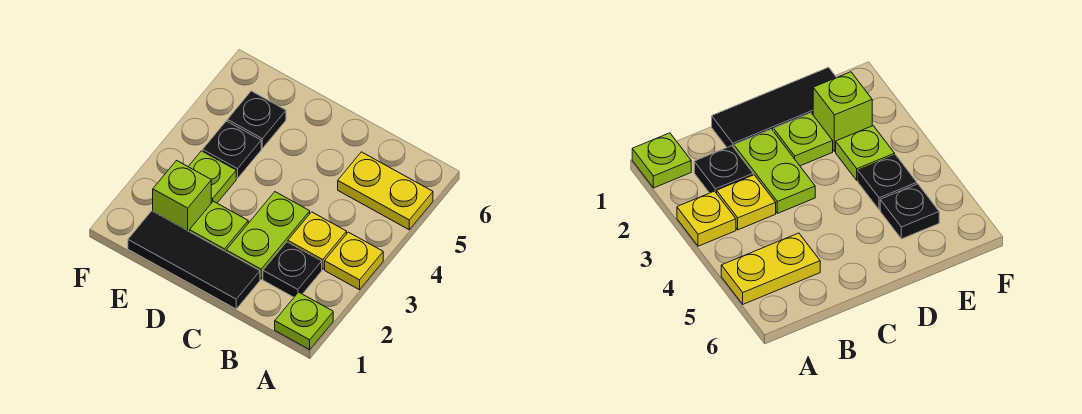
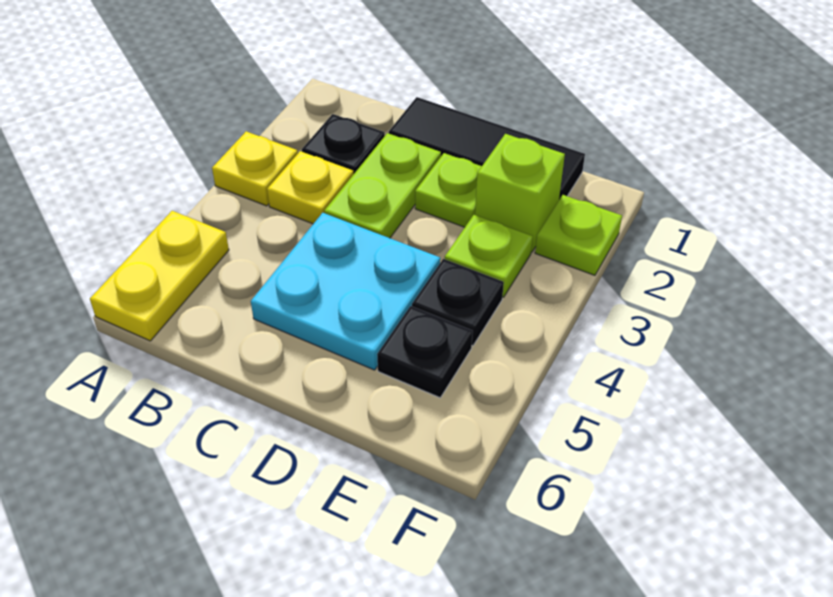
lime plate A1 level 1 -> lime plate F2 level 1
yellow plate A5:B5 level 1 -> yellow plate A5:A6 level 1
none -> cyan plate C4:D5 level 1

